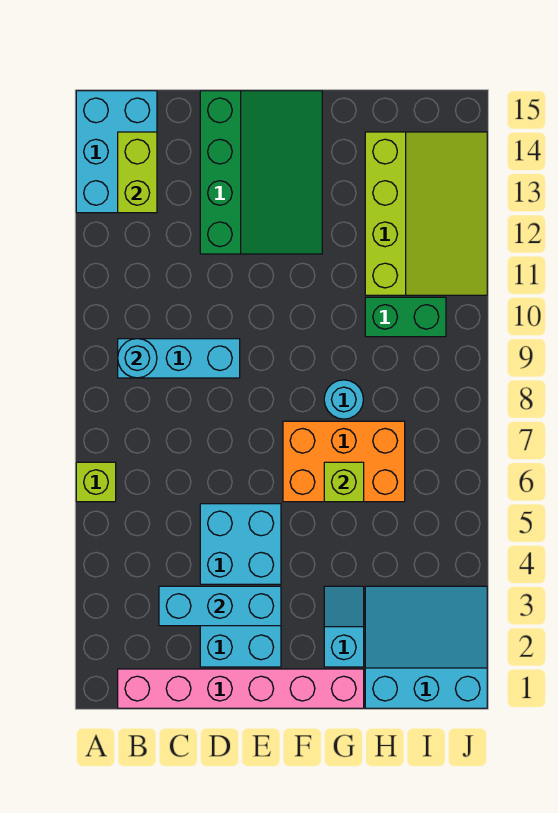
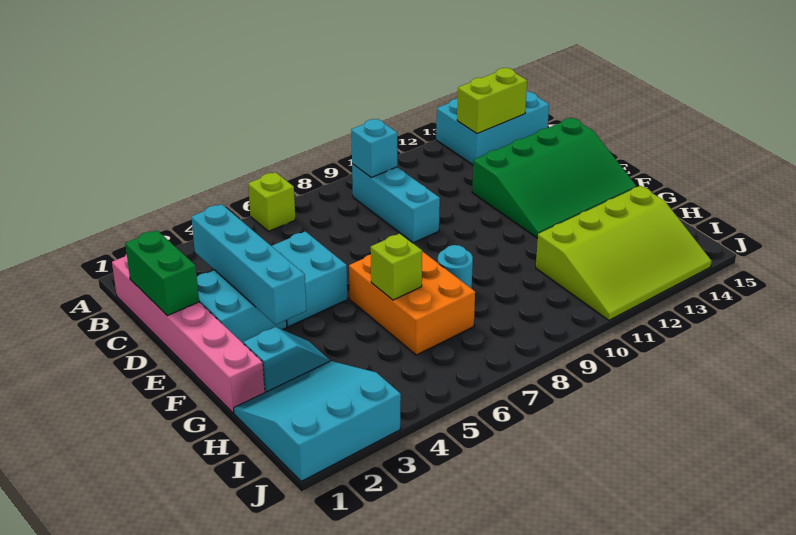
cyan round brick B9 level 2 -> cyan brick B9 level 2
cyan brick C3:E3 level 2 -> cyan brick C3:F3 level 2
cyan slope H1:J3 level 1 top 1 -> cyan slope H1:J3 level 1 top J
green brick H10:I10 level 1 -> green brick C1:D1 level 2

